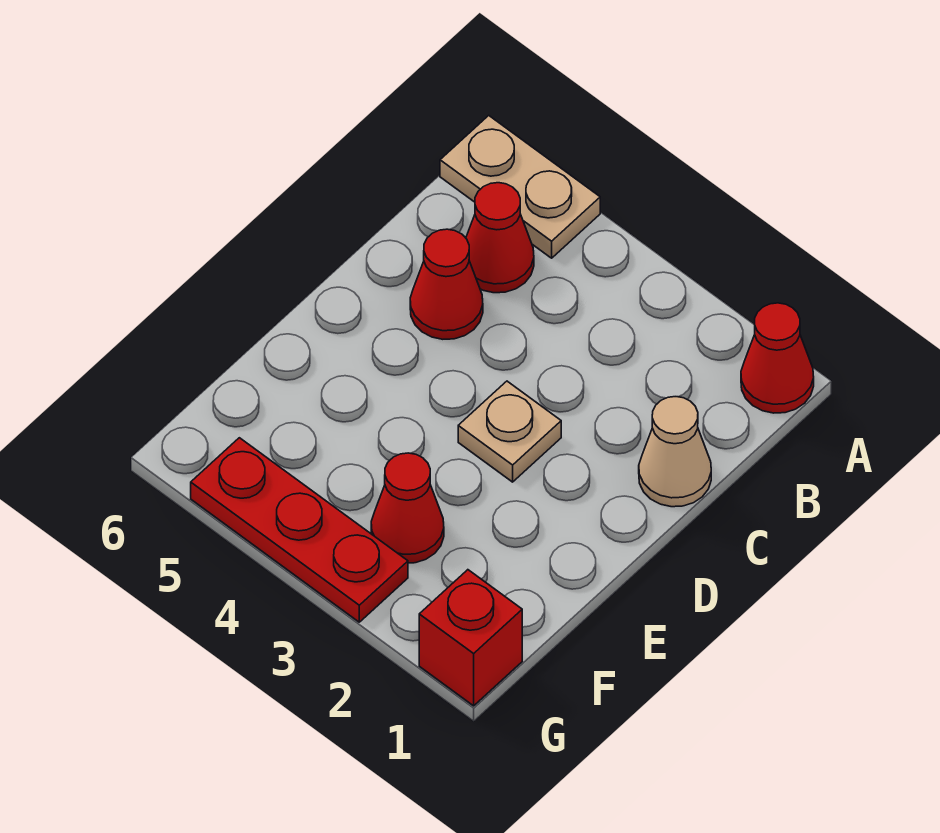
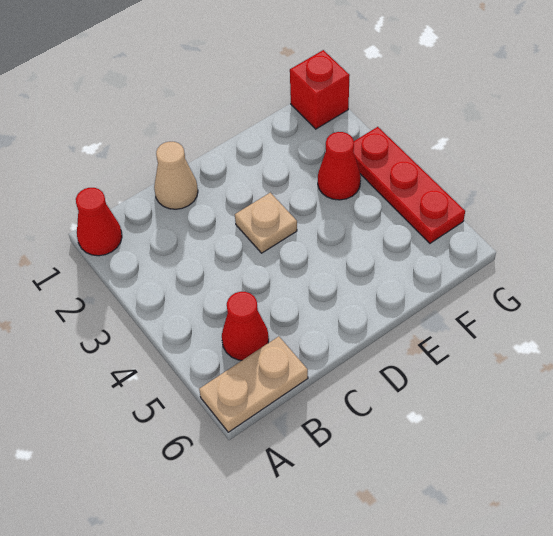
tan plate A5:A6 level 1 -> tan plate A6:B6 level 1
red cone C5 level 1 -> none

